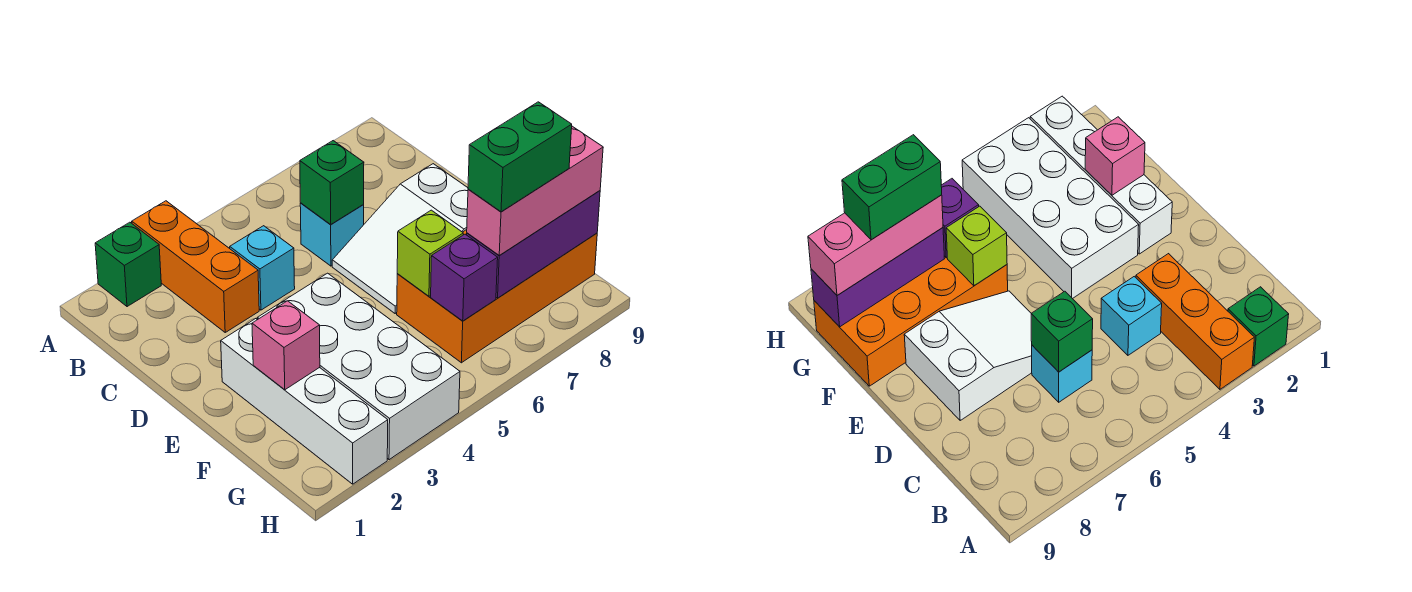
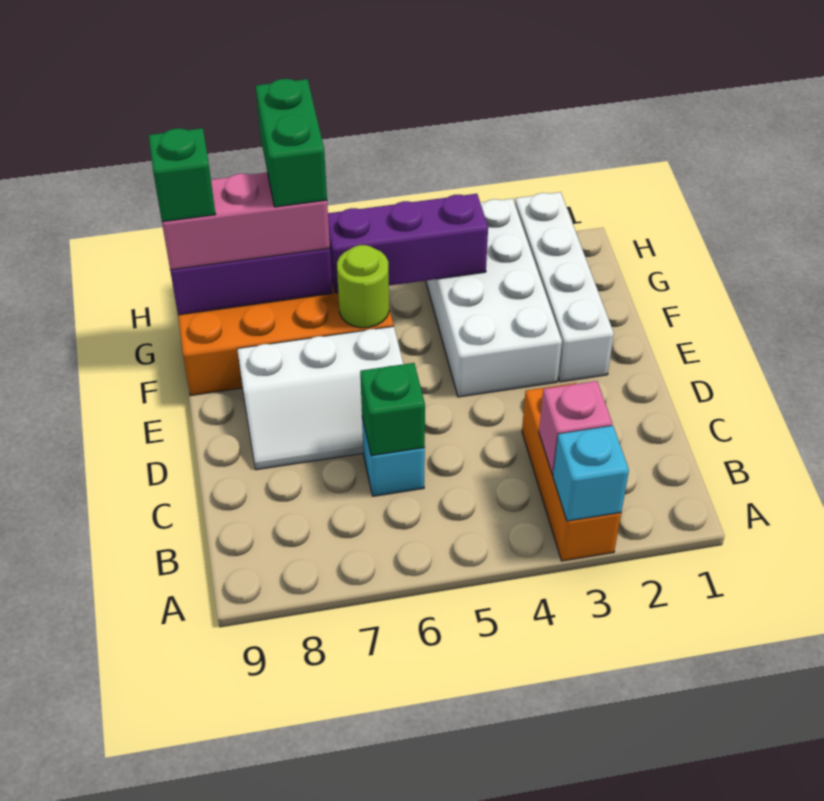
green brick A2 level 1 -> green brick G9 level 4
cyan brick C4 level 1 -> cyan brick A3 level 2
white slope D6:E8 level 1 top 8 -> white slope D6:E8 level 1 top E
pink brick F2 level 2 -> pink brick B3 level 2
lime brick F6 level 2 -> lime round brick F6 level 2
purple brick G6 level 2 -> purple brick G4:G6 level 2
green brick G7:G8 level 4 -> green brick G7:H7 level 4

